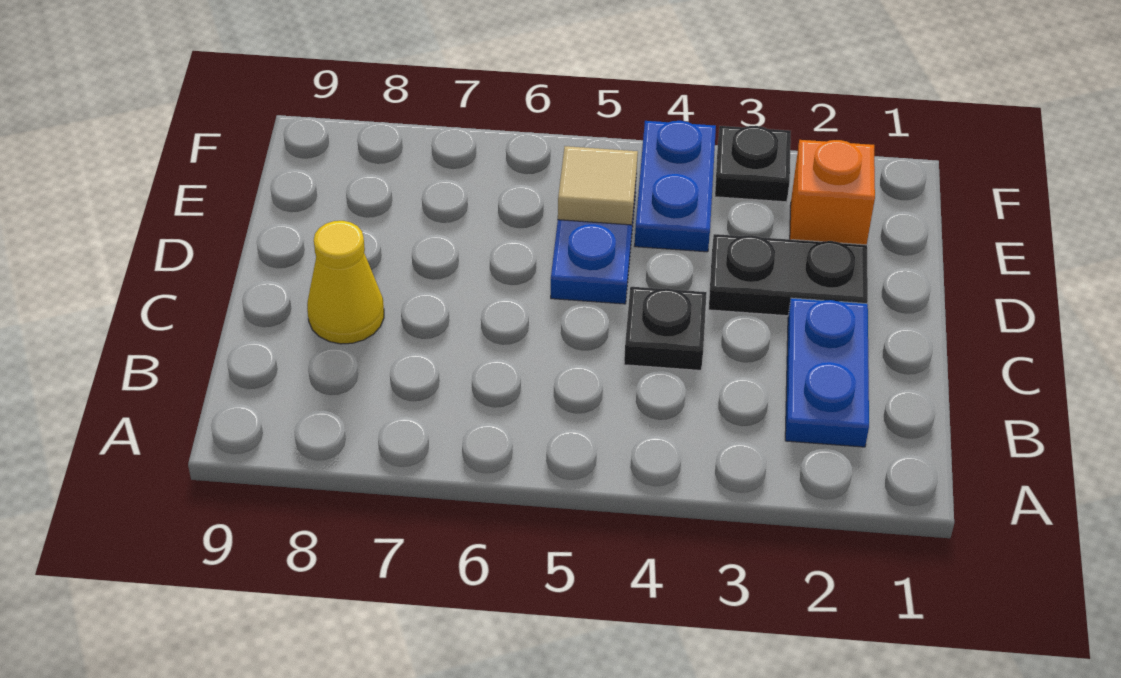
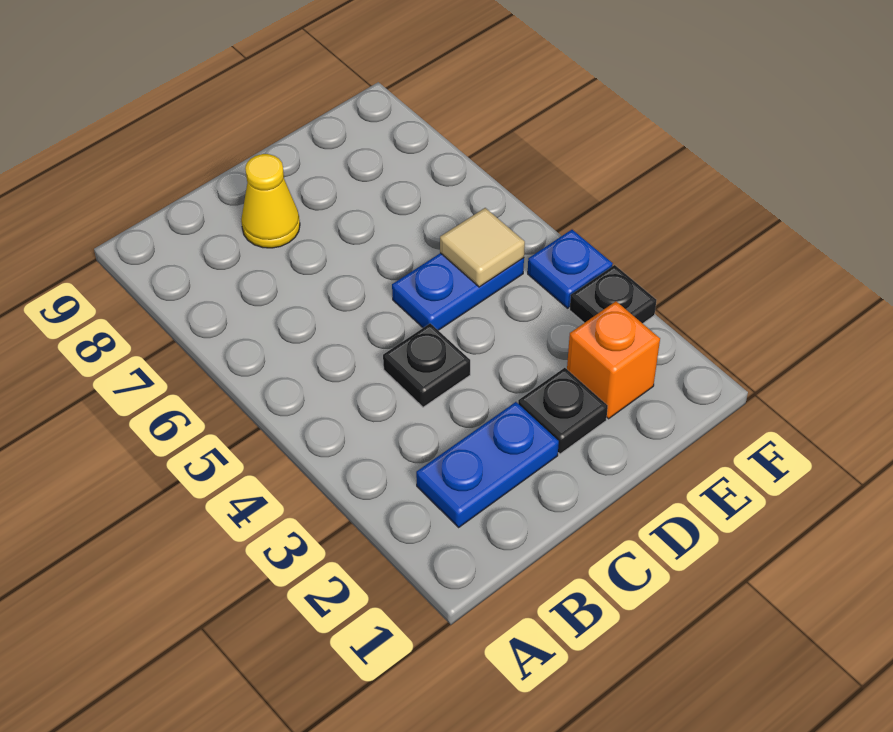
black plate D2:D3 level 1 -> black plate D2 level 1
blue plate E4:F4 level 1 -> blue plate F4 level 1

